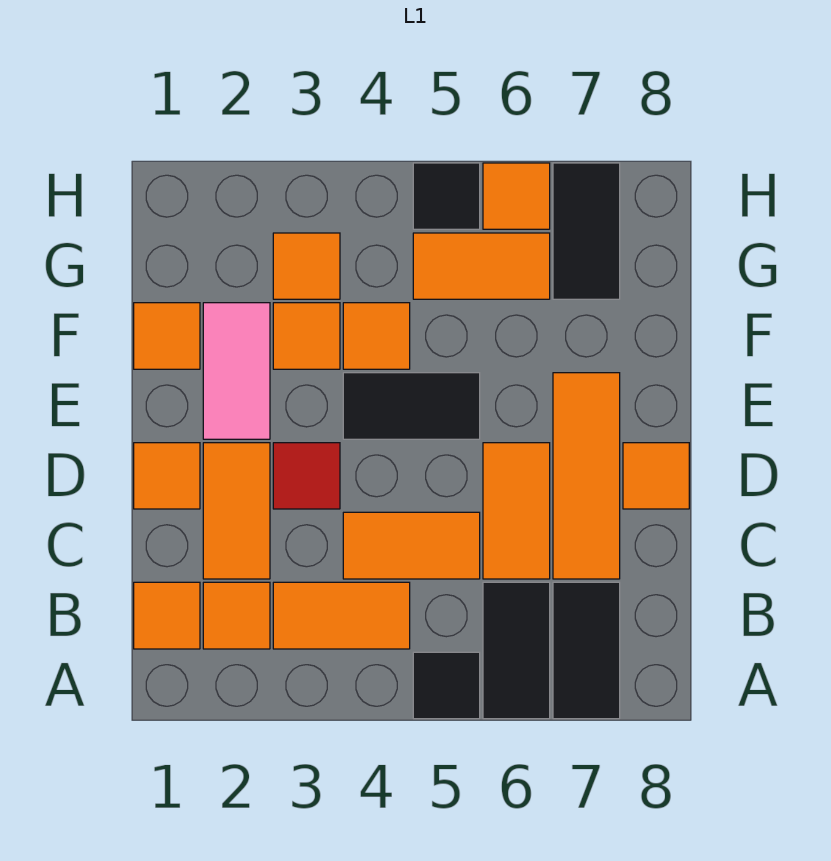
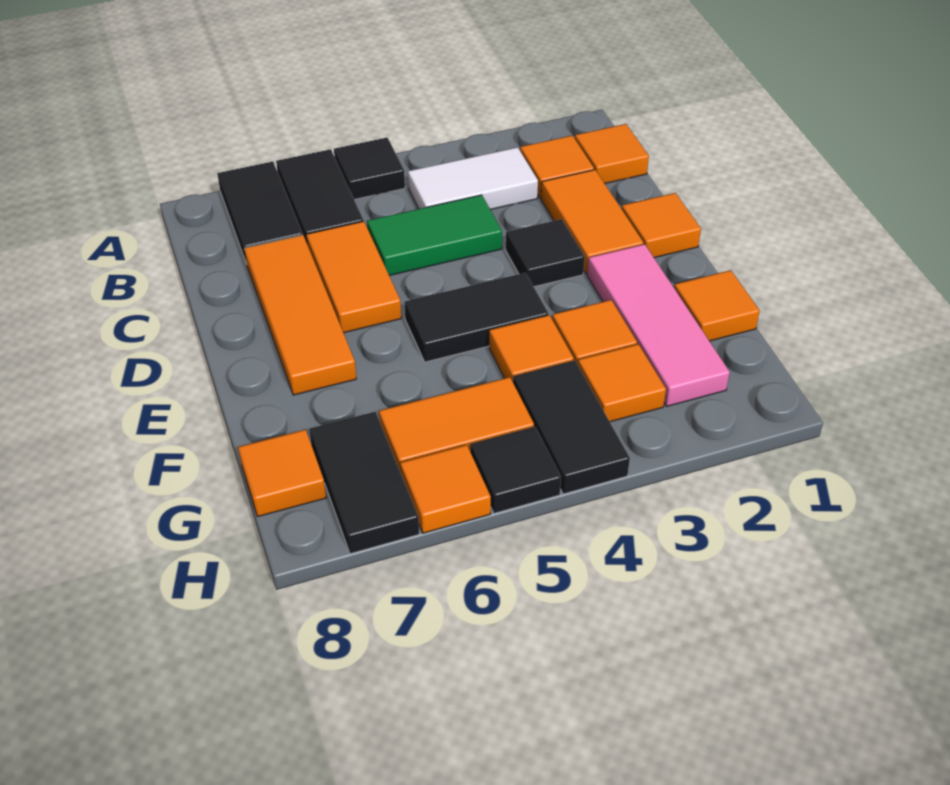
orange tile B3:B4 level 1 -> white tile B3:B4 level 1
orange tile C4:C5 level 1 -> green tile C4:C5 level 1
red tile D3 level 1 -> black tile D3 level 1
orange tile D8 level 1 -> orange tile G8 level 1
pink tile E2:F2 level 1 -> pink tile E2:G2 level 1
none -> black tile G4:H4 level 1

